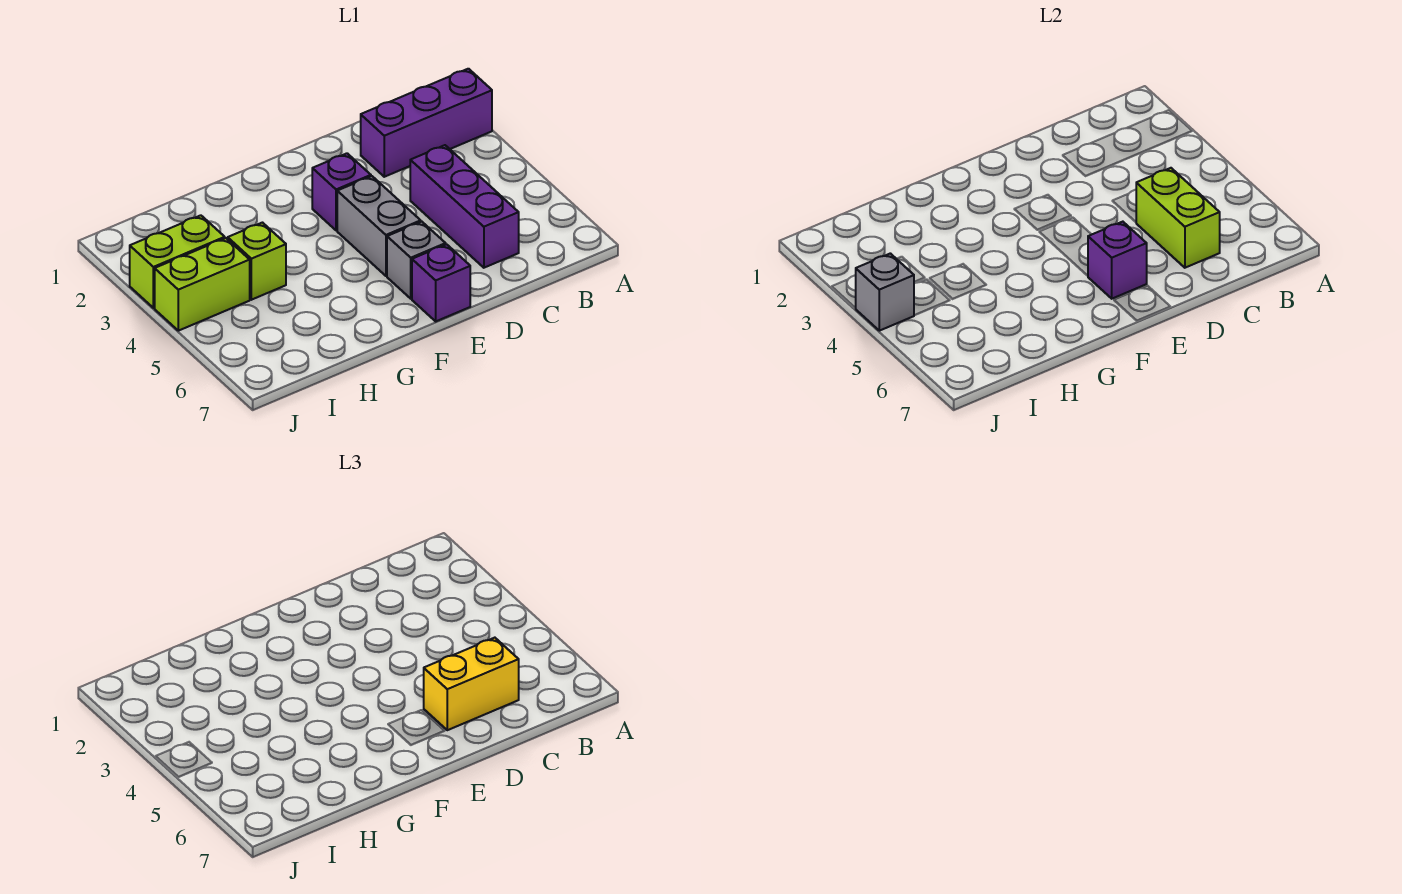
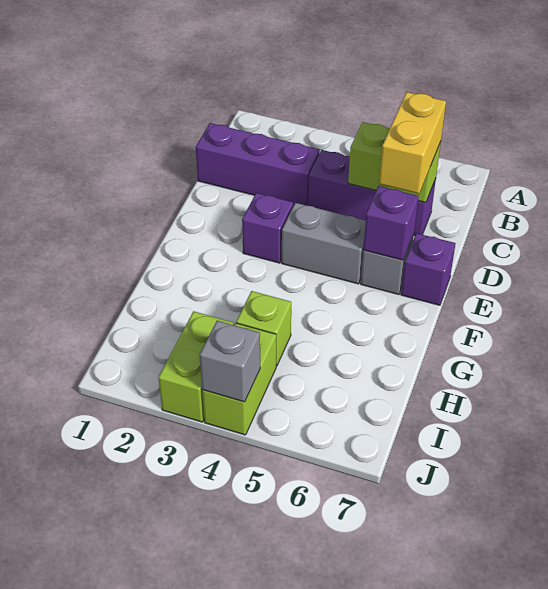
purple brick A2:C2 level 1 -> purple brick C1:C3 level 1

